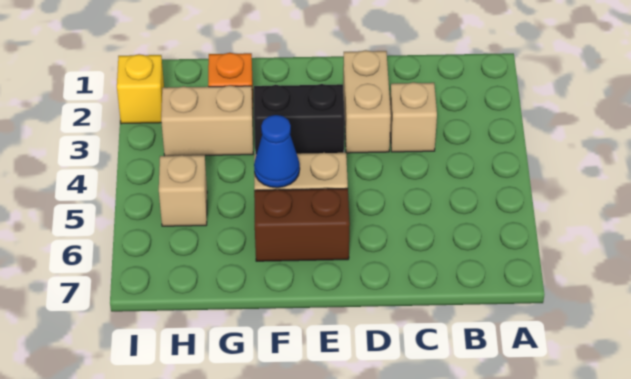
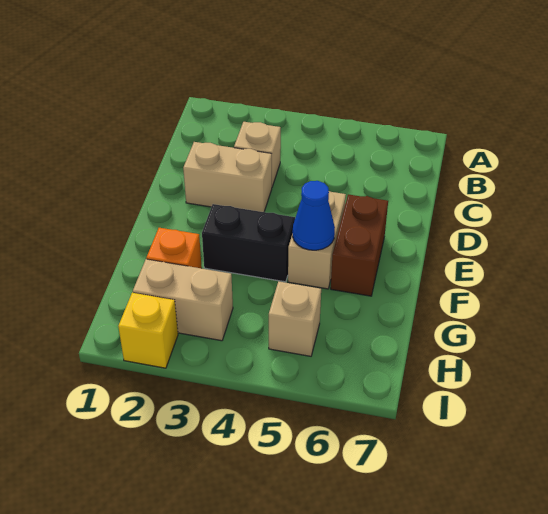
black brick E3:F3 level 1 -> black brick F3:F4 level 1
tan brick G3:H3 level 1 -> tan brick H2:H3 level 1

